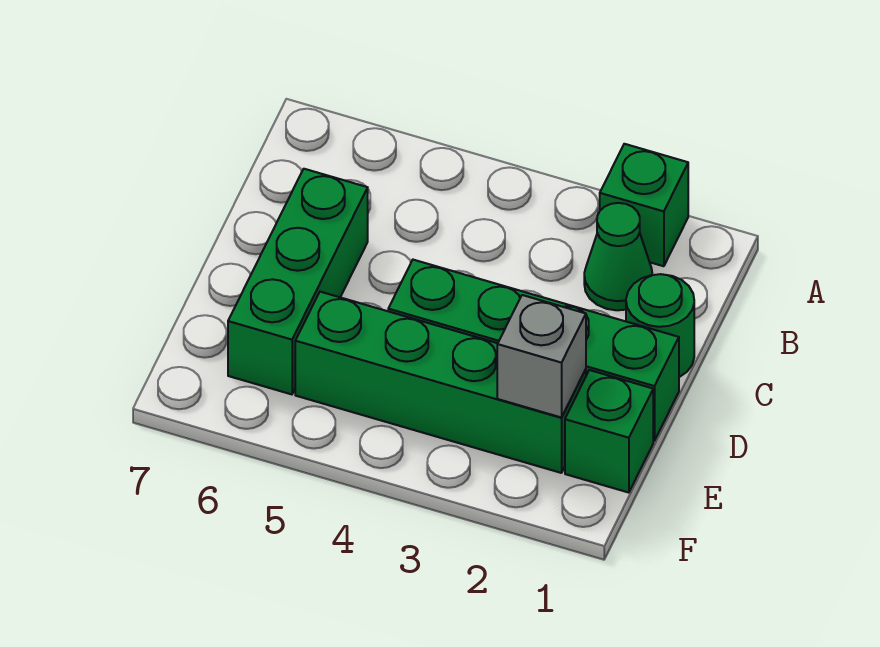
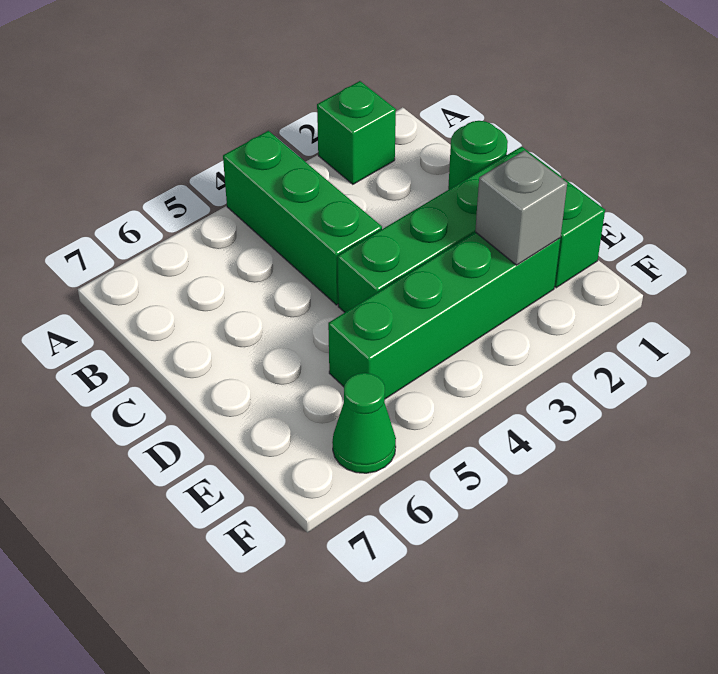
green cone B2 level 1 -> green cone F6 level 1
green brick C6:E6 level 1 -> green brick A4:C4 level 1

